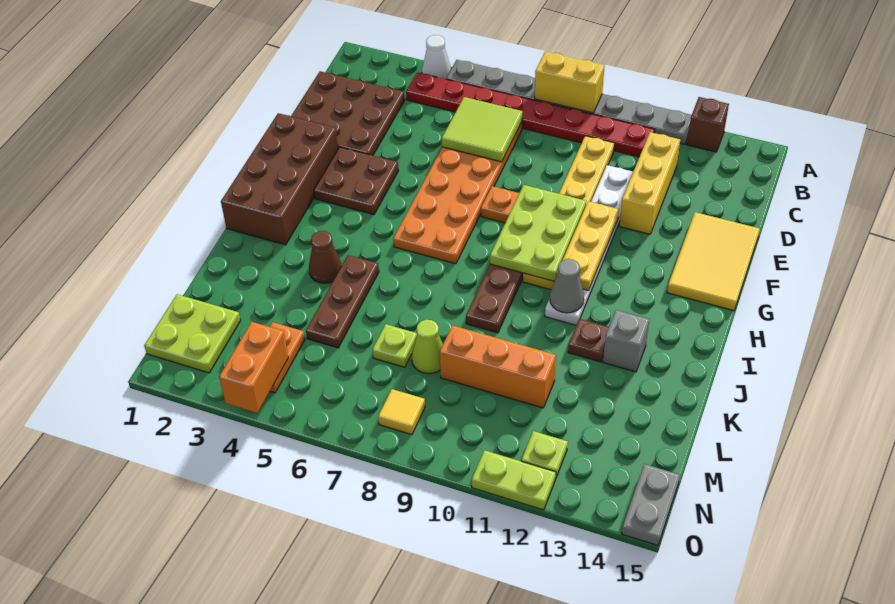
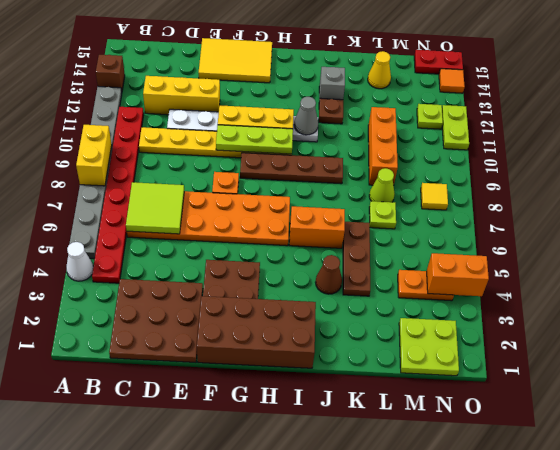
lime plate F9:H10 level 2 -> lime plate F10:H10 level 2
none -> orange brick I6:J6 level 1
brown plate J5:L5 level 1 -> brown plate K4:K6 level 1
none -> yellow cone L14 level 1
grey plate N15:O15 level 1 -> red plate N15:O15 level 1
none -> orange tile O14 level 1

